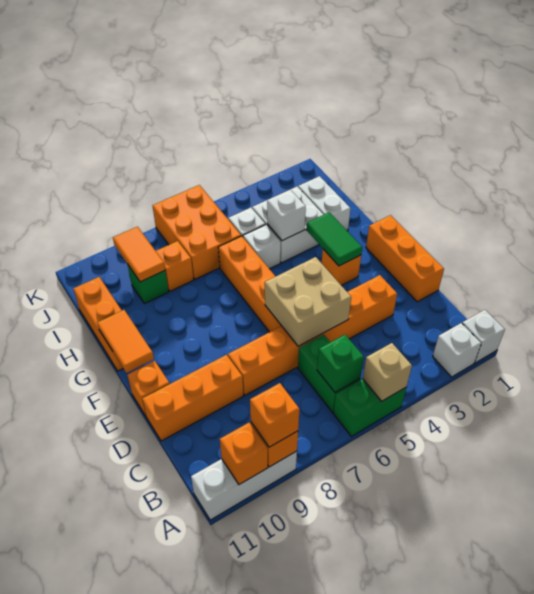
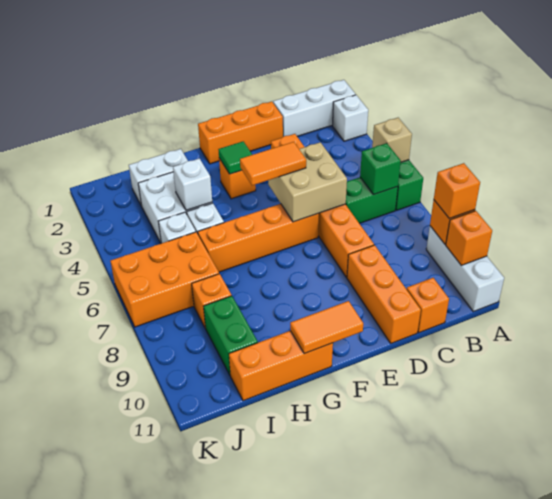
white brick A1 level 1 -> white brick A1:C1 level 1
orange brick E11 level 1 -> orange brick C11 level 1
green tile F3:G3 level 2 -> green tile F3 level 2
green brick I9 level 1 -> green brick I9:I10 level 1
orange tile I9:J9 level 2 -> orange tile E5:F5 level 3

